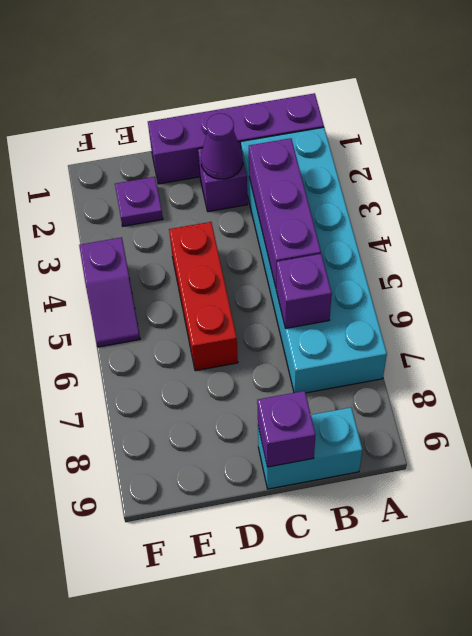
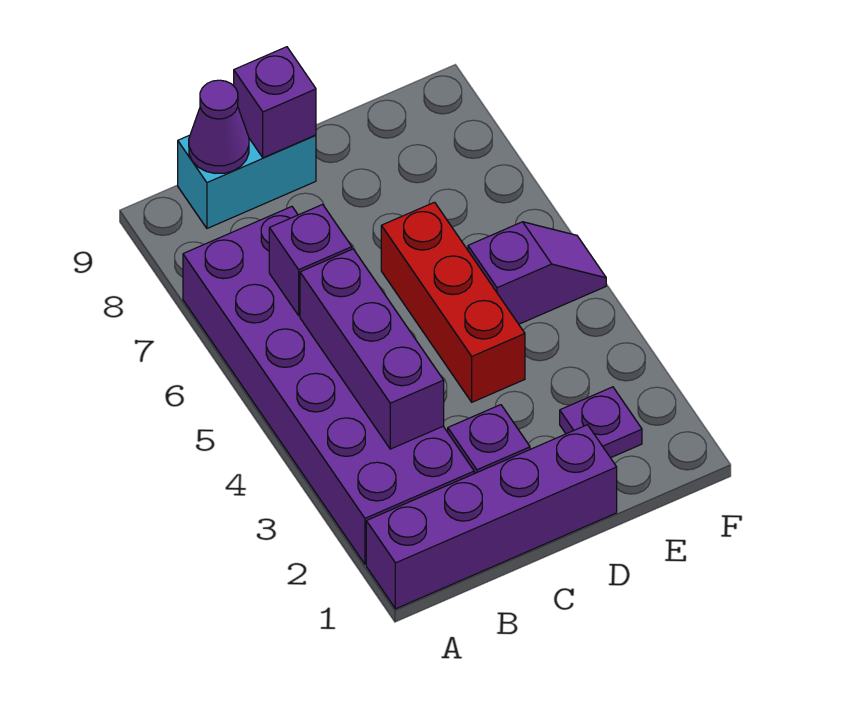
cyan brick A2:B7 level 1 -> purple brick A2:B7 level 1
purple cone C2 level 2 -> purple cone B9 level 2
purple slope F4:F5 level 1 top 4 -> purple slope E5:F5 level 1 top E

